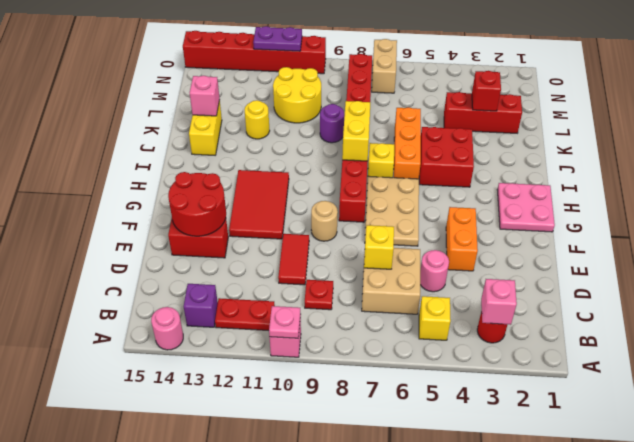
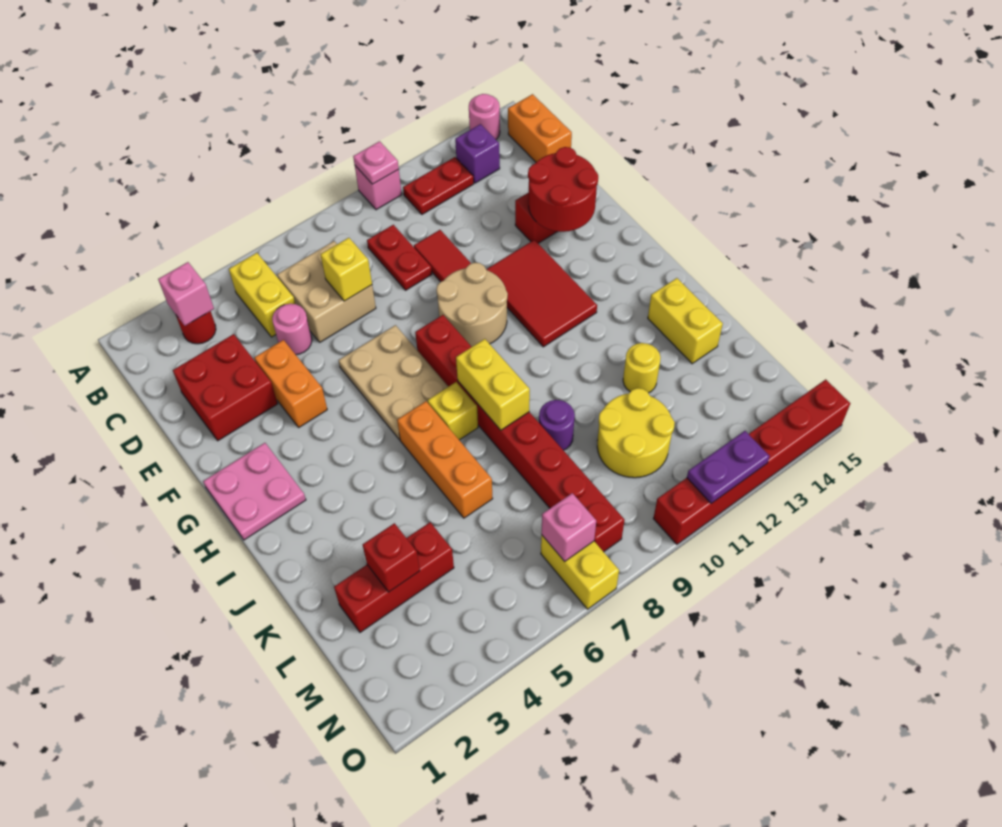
yellow brick B5 level 1 -> yellow brick B5:C5 level 1
none -> orange brick B15:C15 level 1
red plate C9 level 1 -> red plate C9:D9 level 1
tan round brick F9 level 1 -> tan round brick F9:G10 level 1
red brick I4:J5 level 1 -> red brick D2:E3 level 1
pink brick K14 level 2 -> pink brick N7 level 2
tan brick N7:O7 level 1 -> yellow brick N7:O7 level 1

